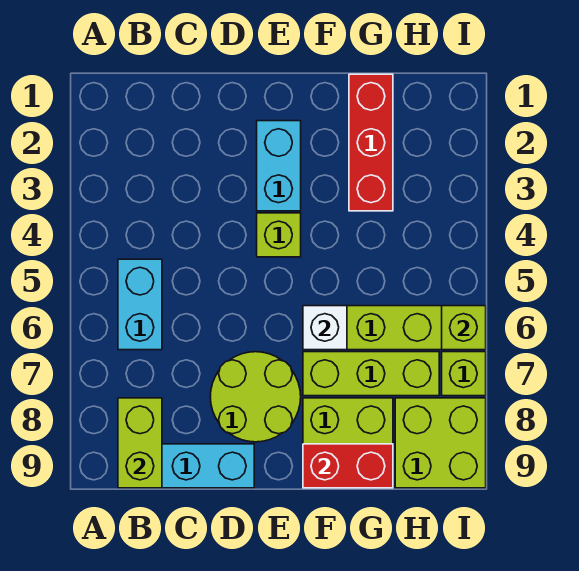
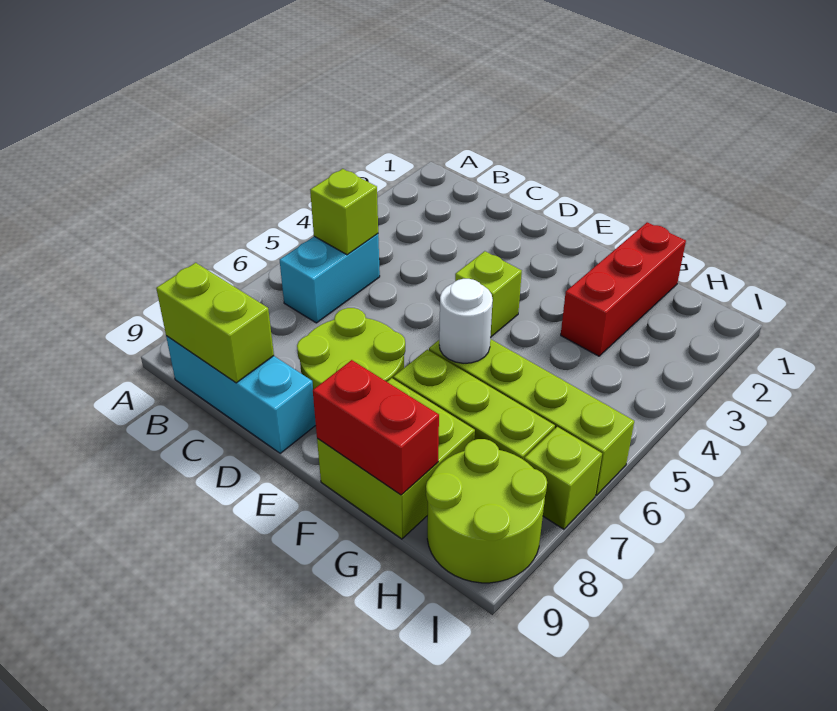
lime brick B8:B9 level 2 -> lime brick B9:C9 level 2
cyan brick E2:E3 level 1 -> none
white brick F6 level 2 -> white round brick F6 level 2
lime brick H8:I9 level 1 -> lime round brick H8:I9 level 1
lime brick I6 level 2 -> lime brick B5 level 2

